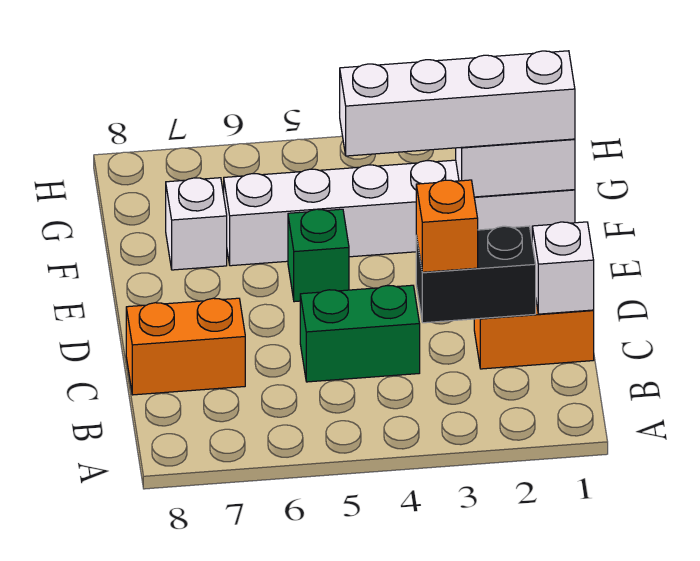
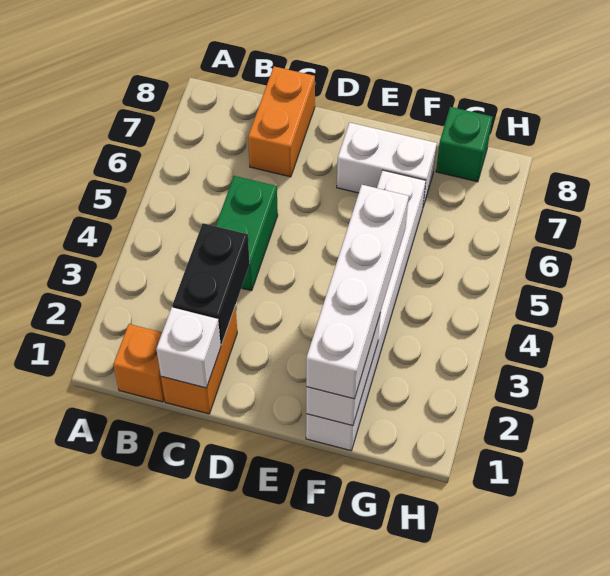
orange brick C3 level 3 -> orange brick B1 level 1
green brick E5 level 1 -> green brick G8 level 1
white brick F7 level 1 -> white brick E7:F7 level 1

